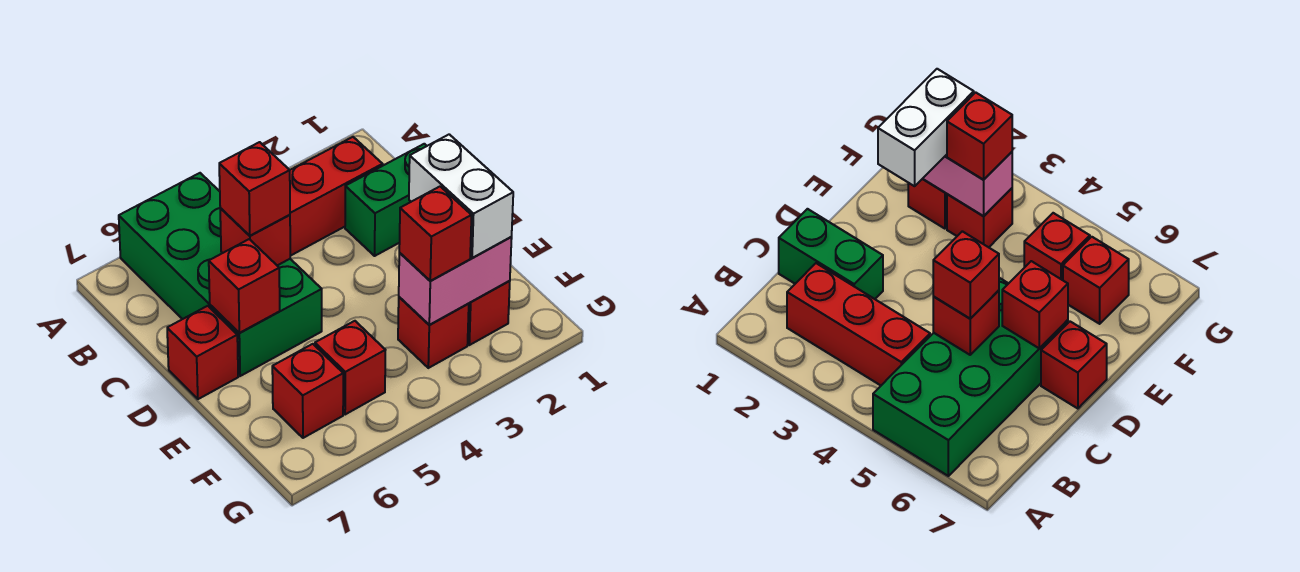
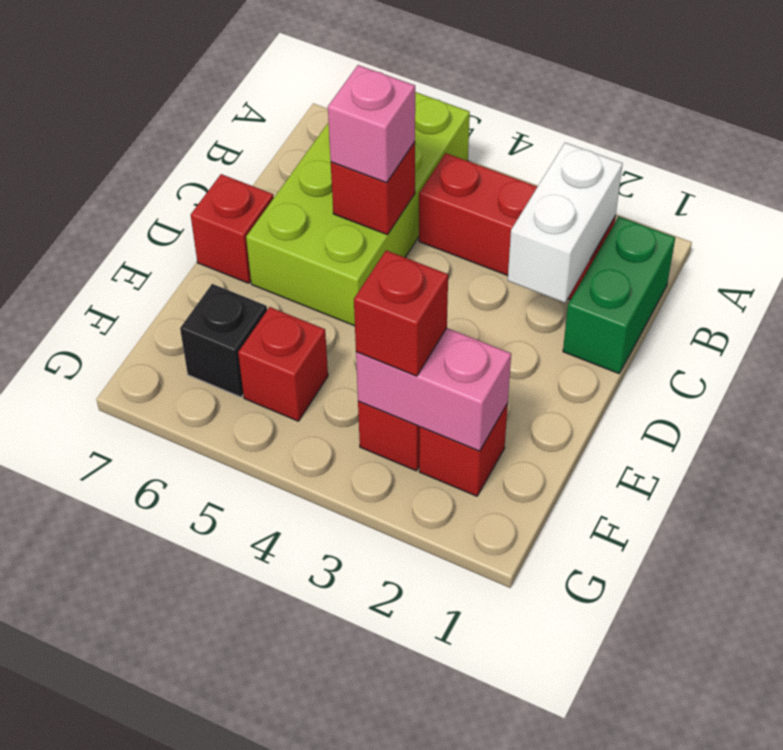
green brick A5:D6 level 1 -> lime brick A5:D6 level 1
green brick C1:C2 level 1 -> green brick B1:C1 level 1
red brick C5 level 3 -> pink brick C5 level 3
red brick D6 level 2 -> none
white brick E2:F2 level 3 -> white brick B2:C2 level 2
red brick F6 level 1 -> black brick F6 level 1

